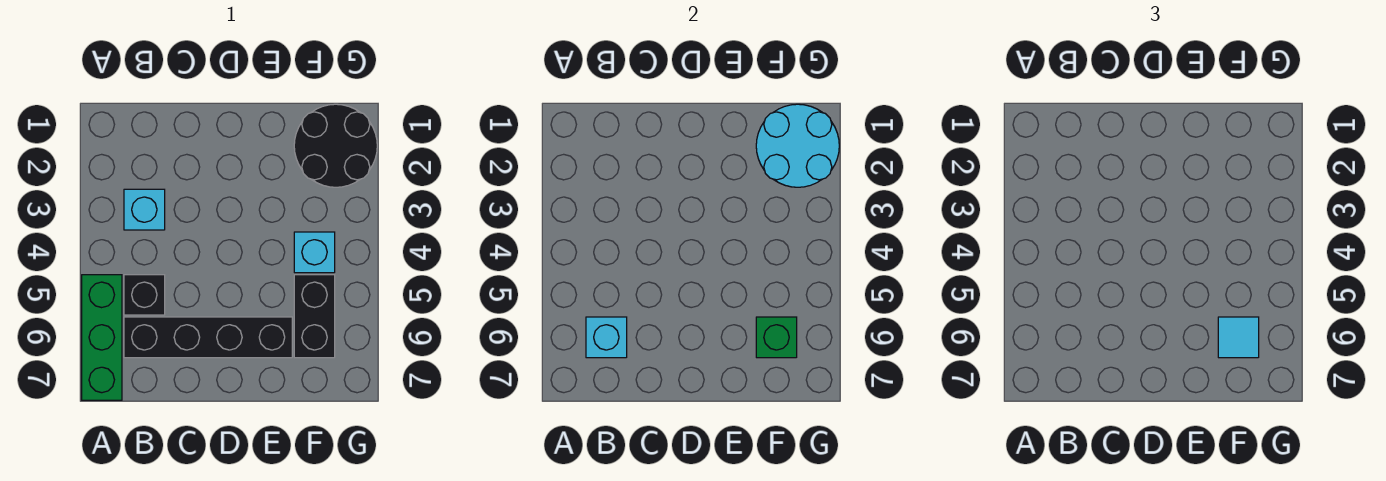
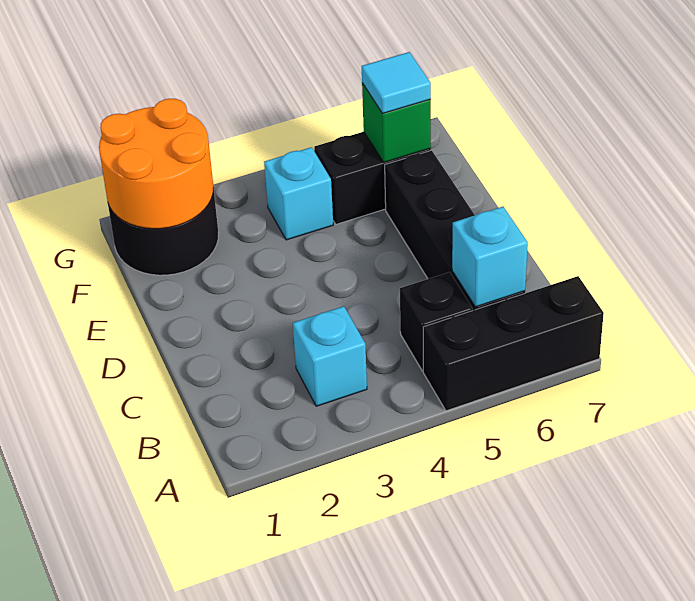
green brick A5:A7 level 1 -> black brick A5:A7 level 1
cyan round brick F1:G2 level 2 -> orange round brick F1:G2 level 2

